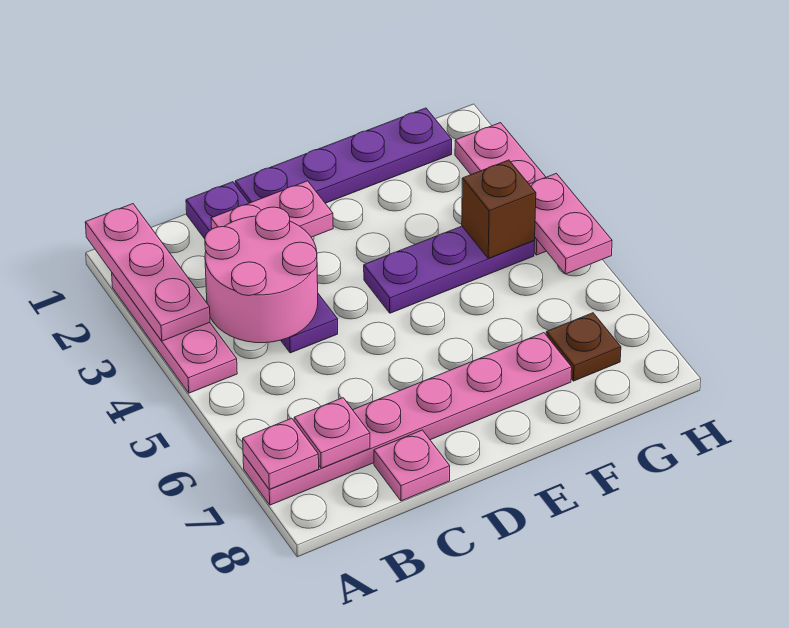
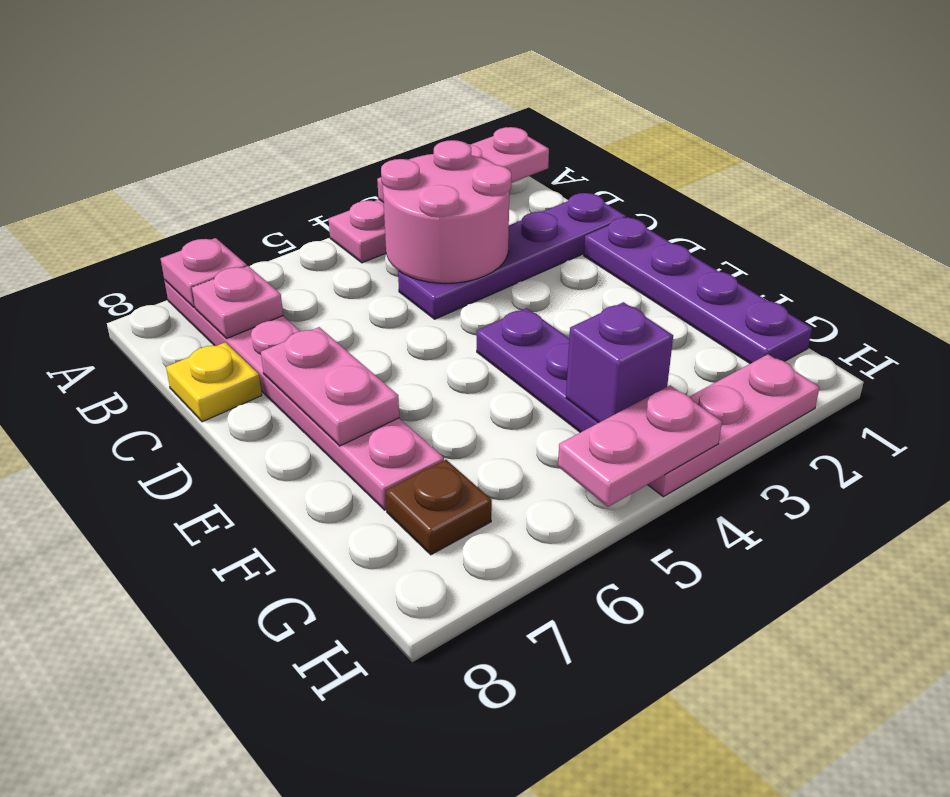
pink plate C2:D2 level 2 -> pink plate D7:E7 level 2
pink plate C8 level 1 -> yellow plate C8 level 1
brown brick G4 level 2 -> purple brick G4 level 2

